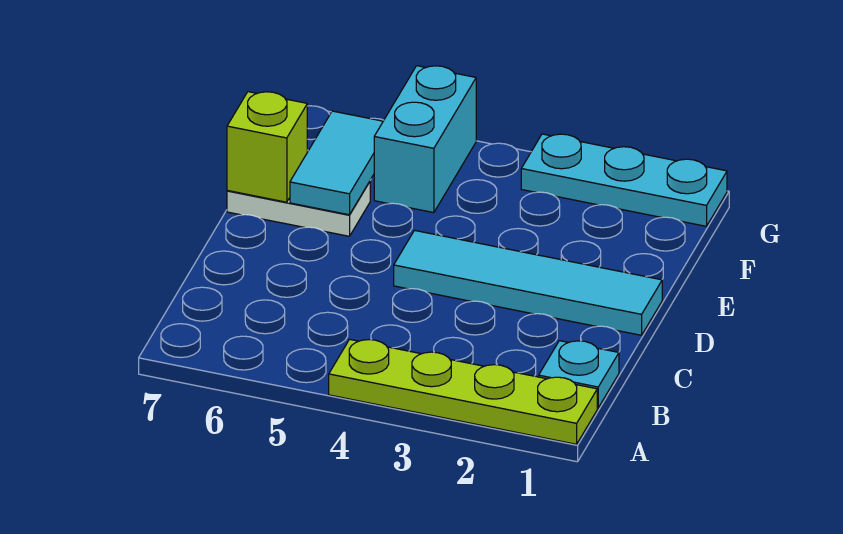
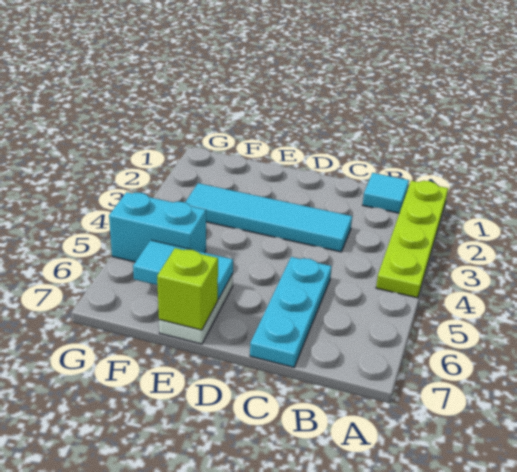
cyan plate B1 level 1 -> cyan tile B1 level 1
cyan tile D1:D4 level 1 -> cyan tile C3:F3 level 1
cyan plate G1:G3 level 1 -> cyan plate C5:C7 level 1

